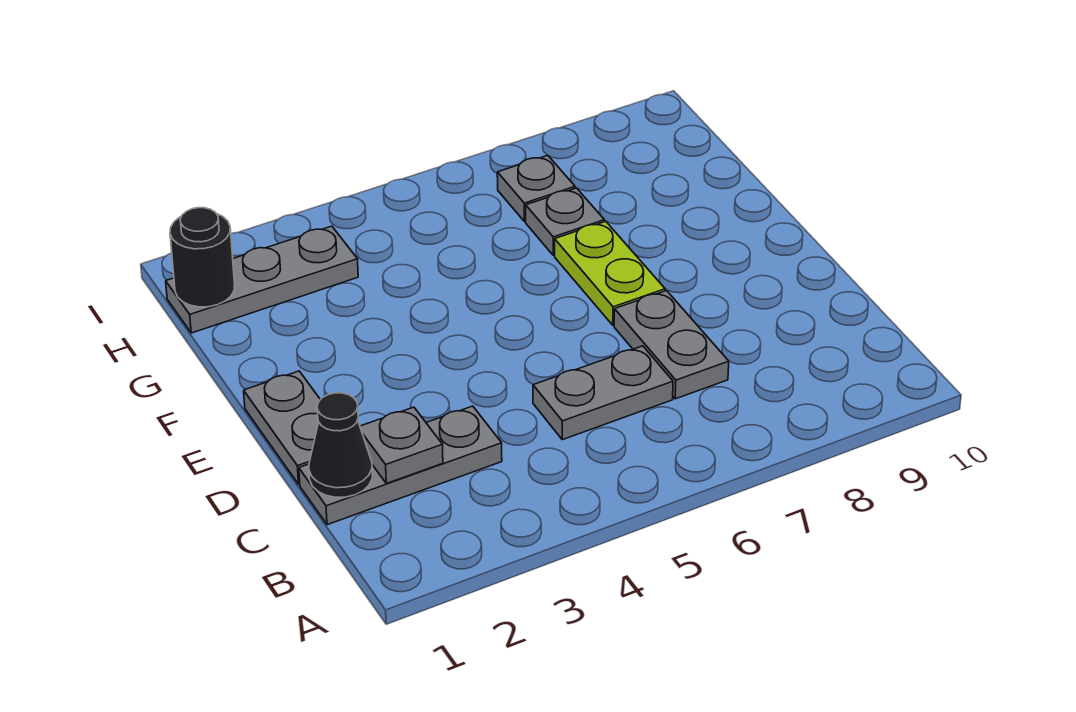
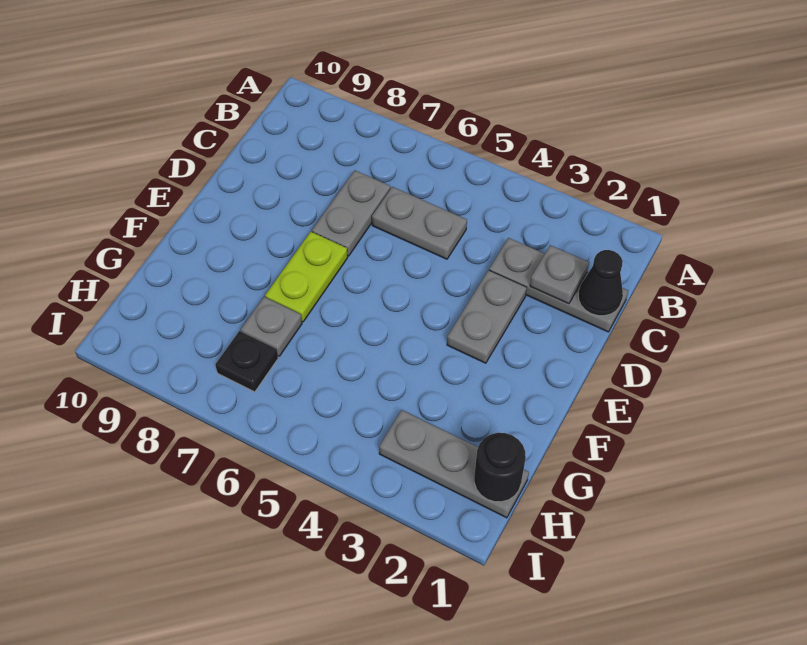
grey plate D1:E1 level 1 -> grey plate D3:E3 level 1
grey plate H7 level 1 -> black plate H7 level 1

